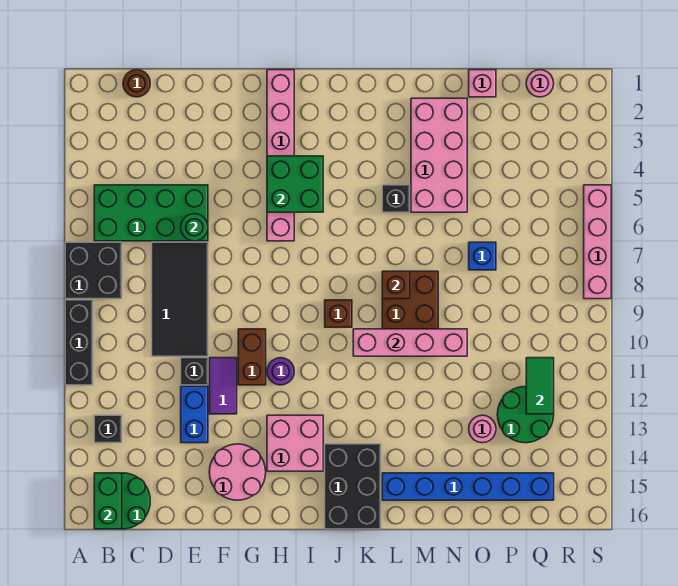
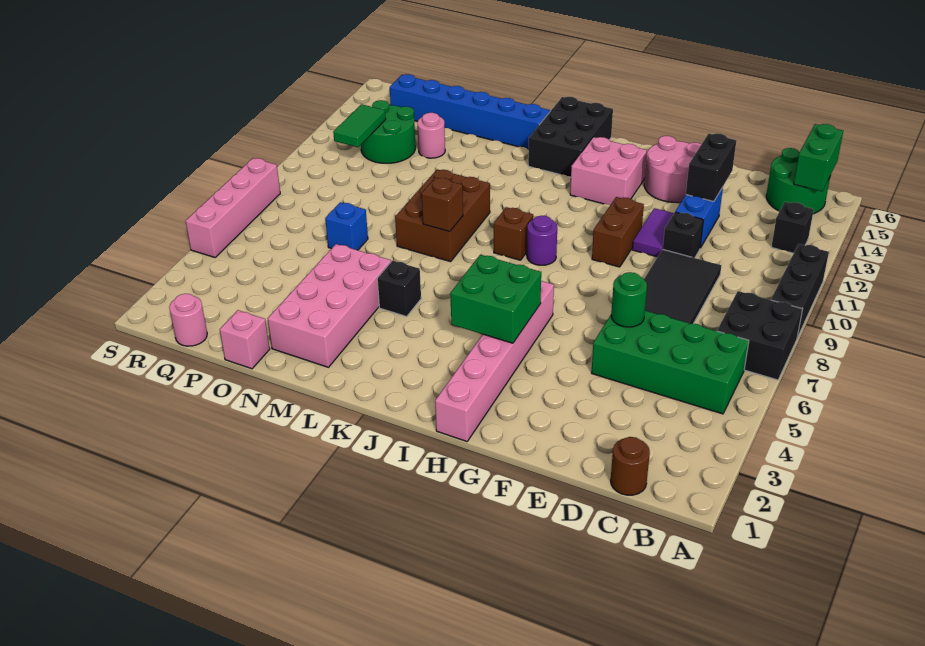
none -> black brick E13:E14 level 2
purple round brick H11 level 1 -> purple round brick I9 level 1
pink brick K10:N10 level 2 -> none

